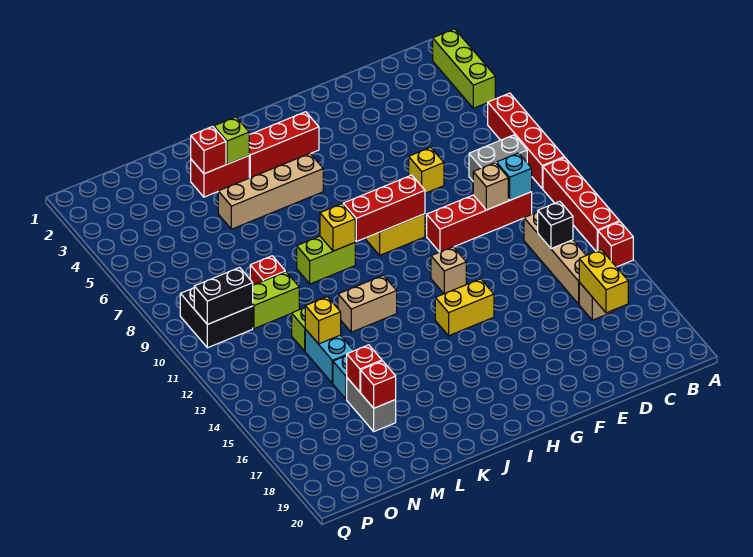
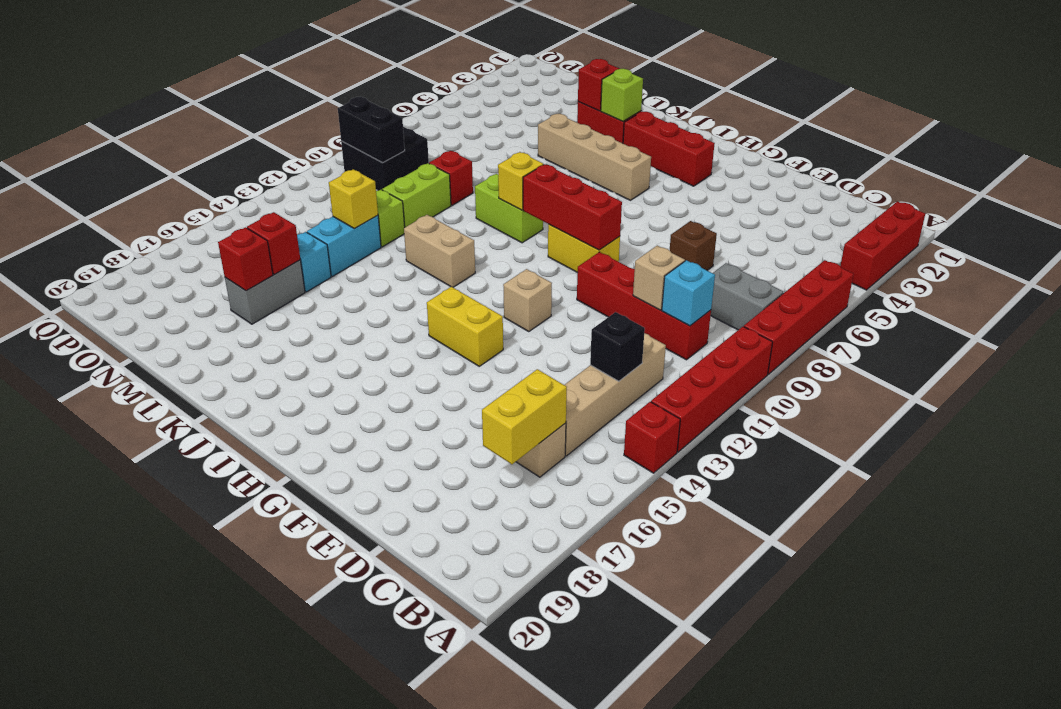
lime brick A2:A4 level 1 -> red brick A2:A4 level 1
yellow brick E7 level 1 -> brown brick E7 level 1
lime brick M10:N10 level 1 -> lime brick M10:M11 level 1

